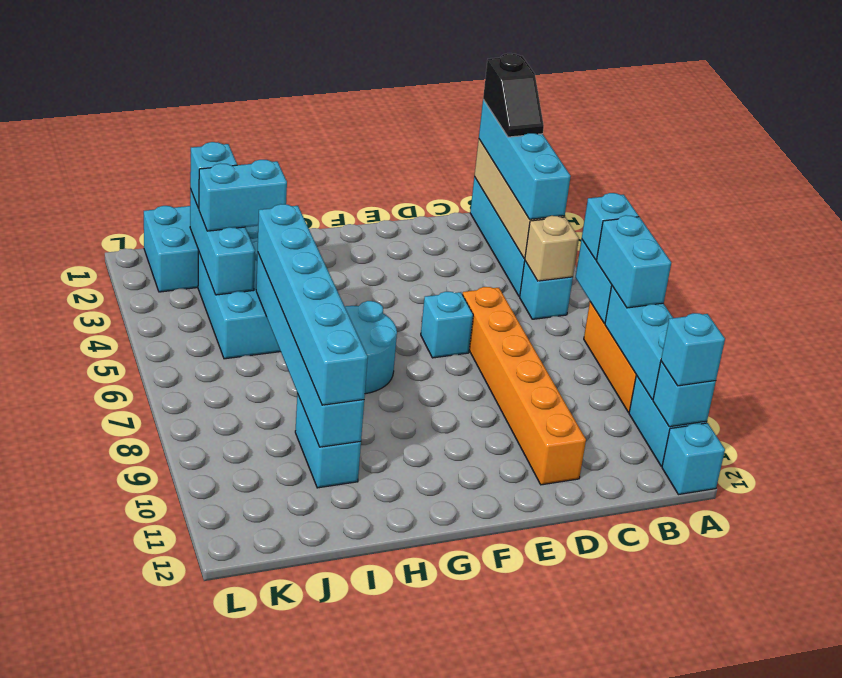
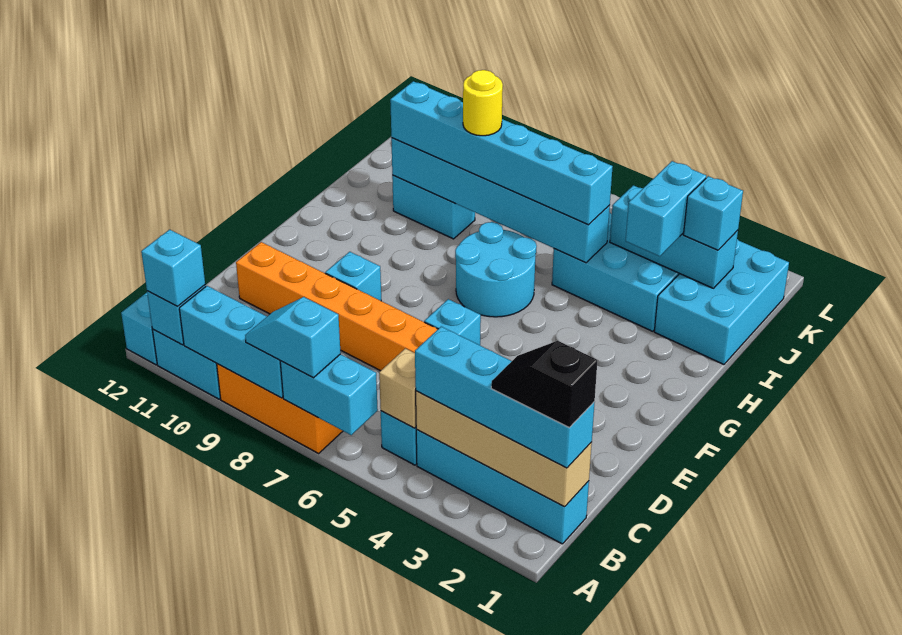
cyan brick A6 level 3 -> cyan brick E9 level 1
cyan brick A7:A8 level 3 -> cyan slope A7:A8 level 3 top 7
none -> yellow round brick I8 level 4

